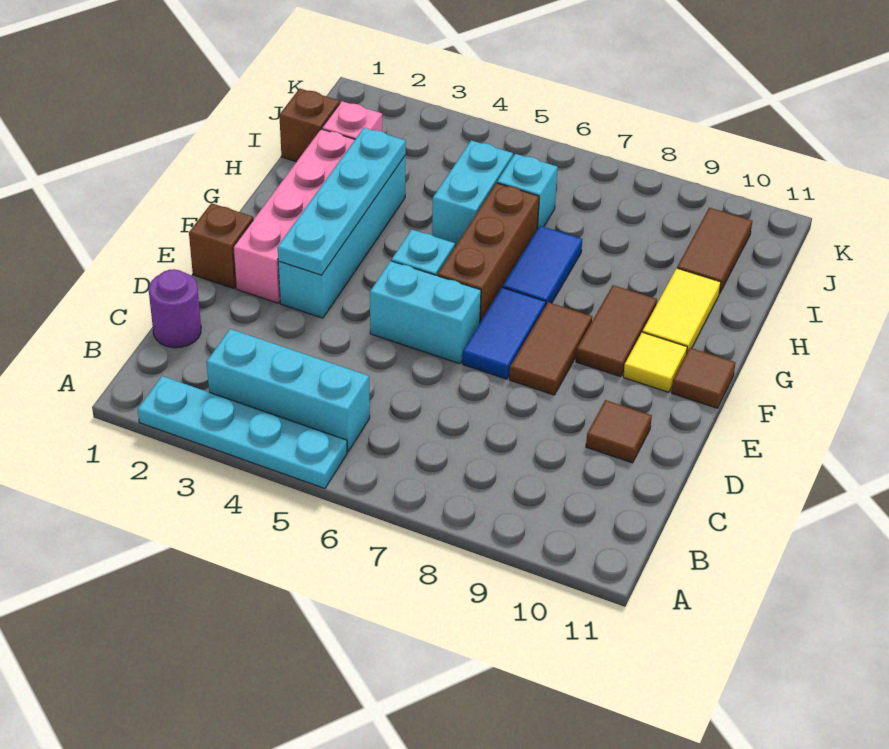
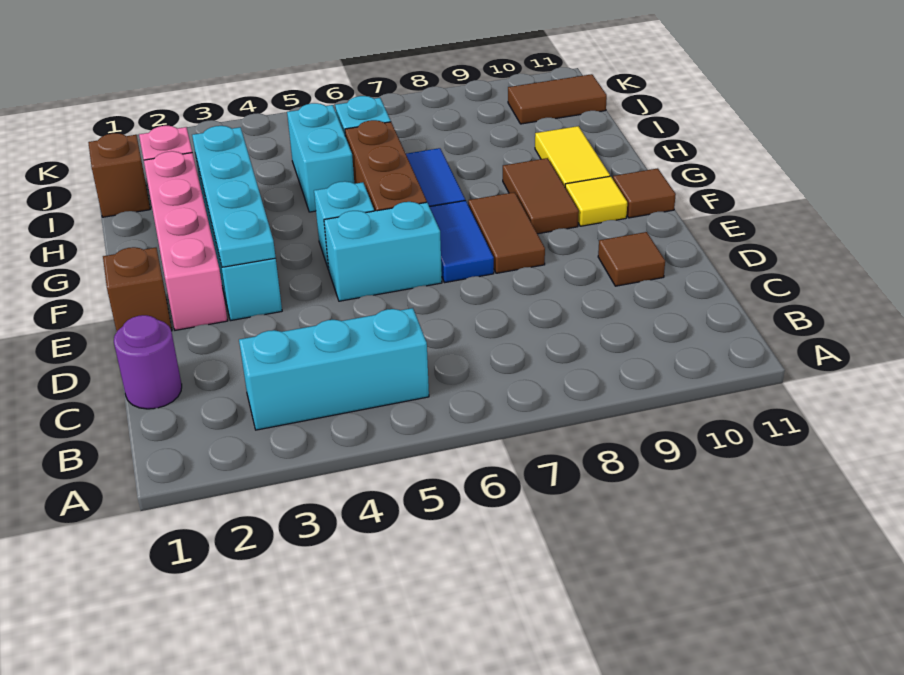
cyan plate A2:A5 level 1 -> none
brown tile I10:J10 level 1 -> brown tile J10:J11 level 1

